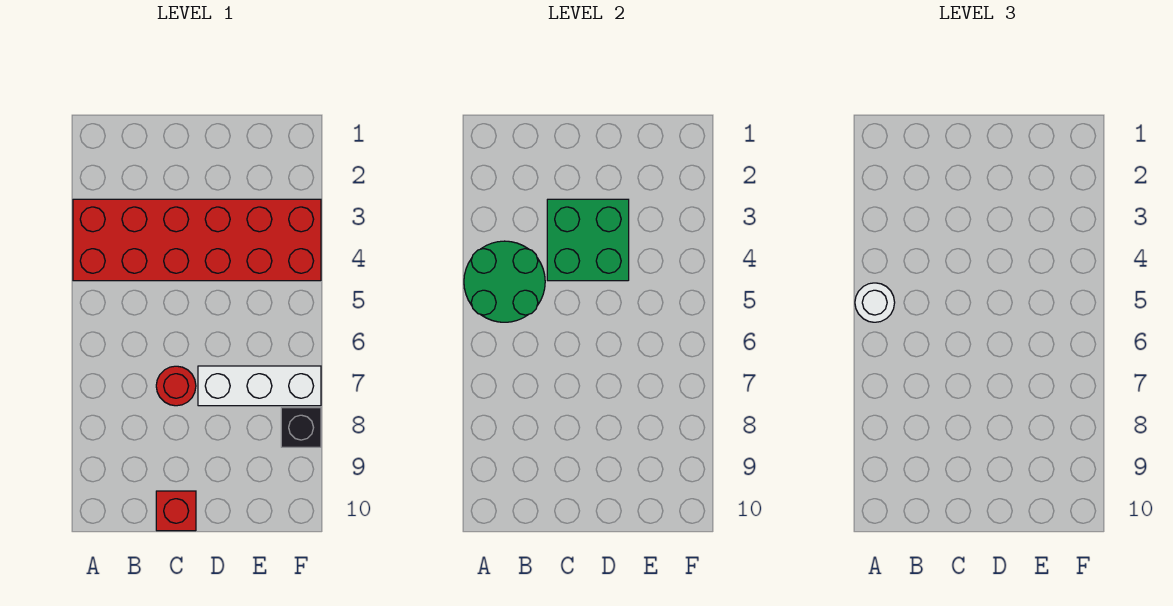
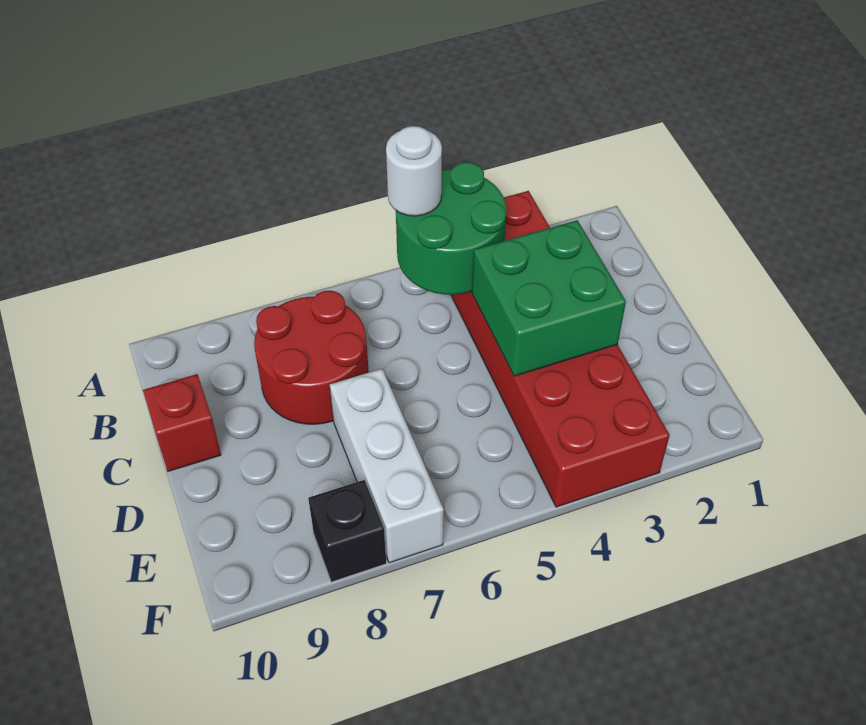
red round brick C7 level 1 -> red round brick B7:C8 level 1

